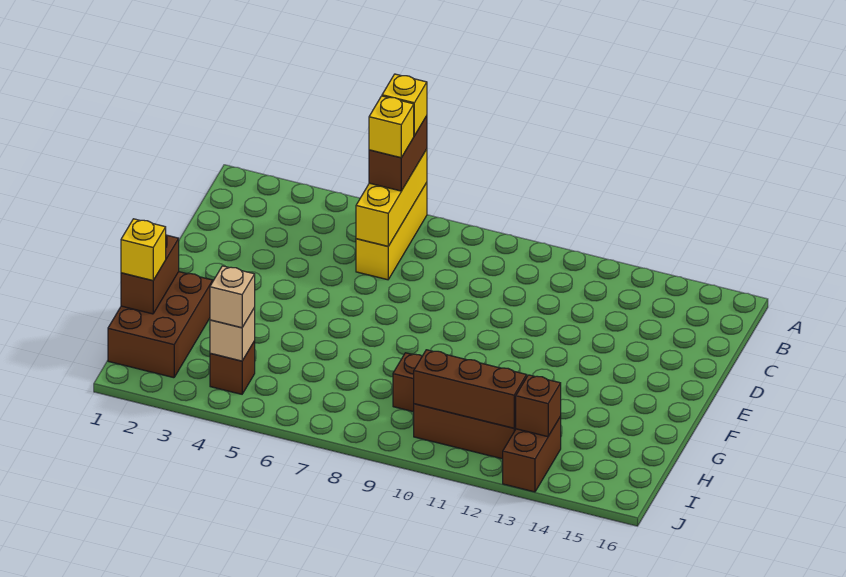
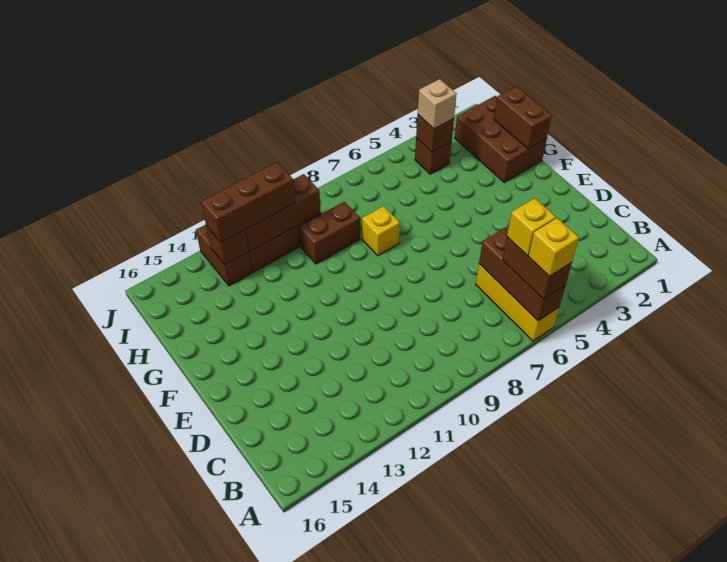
yellow brick A6:C6 level 2 -> brown brick A6:C6 level 2
yellow brick H1 level 3 -> yellow brick G8 level 1
tan brick I4 level 2 -> brown brick I4 level 2
none -> brown brick I11:I13 level 3

